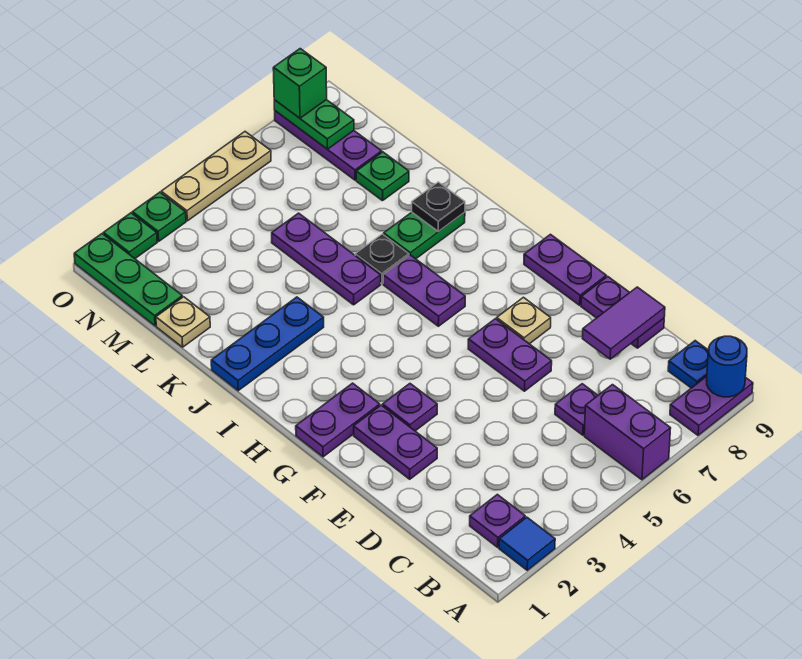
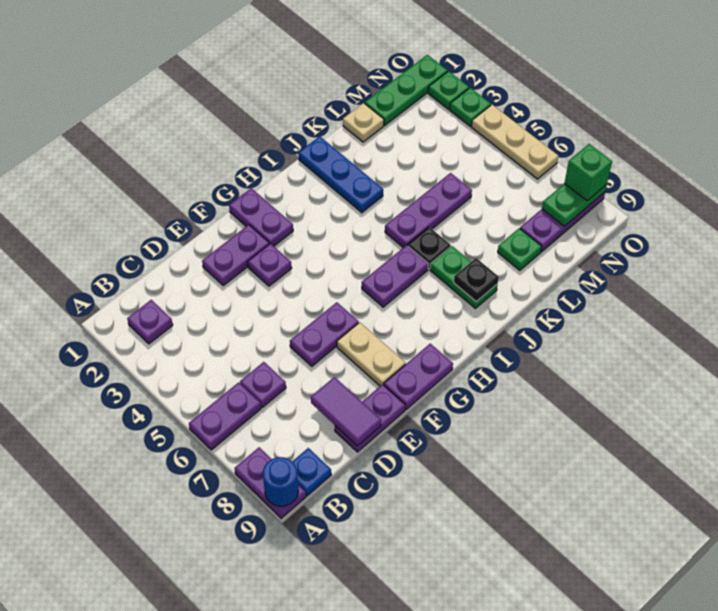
blue tile A2 level 1 -> none
purple brick A6:B6 level 1 -> purple plate A6:B6 level 1
tan plate F7 level 1 -> tan plate F7:F8 level 1

